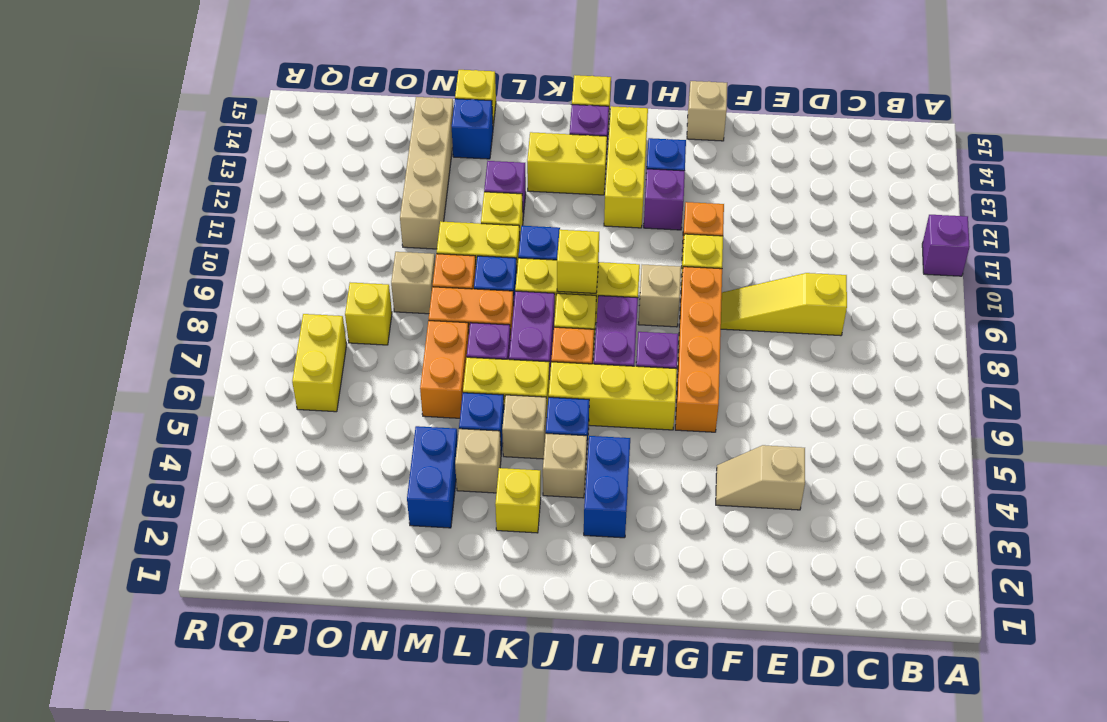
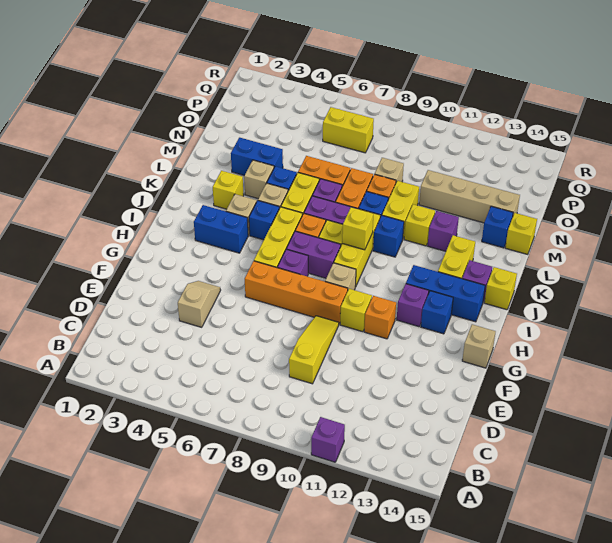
yellow brick I12:I14 level 1 -> blue brick I12:I14 level 1
yellow brick O8 level 1 -> none

